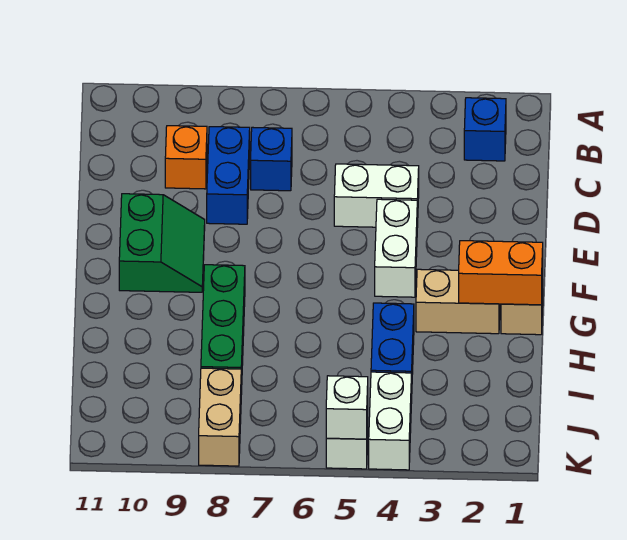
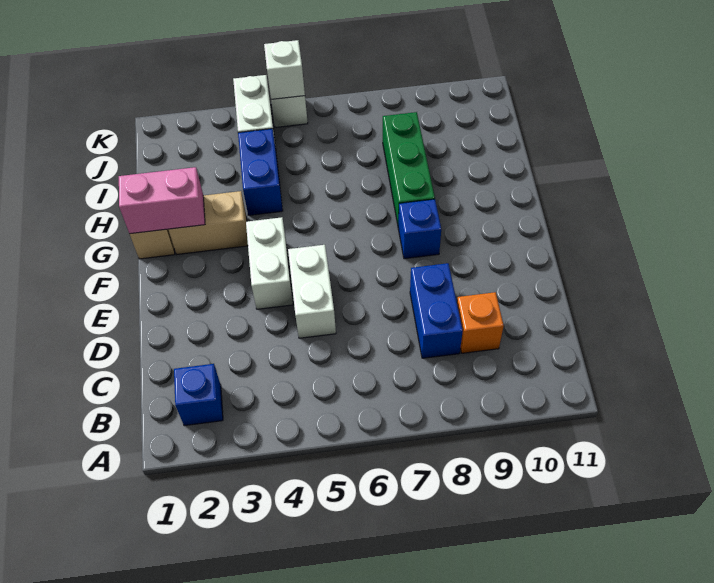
blue brick C7 level 1 -> blue brick F8 level 1
white brick D4:D5 level 1 -> white brick D5:E5 level 1
green slope E9:F10 level 1 top 10 -> none
orange brick G1:G2 level 2 -> pink brick G1:G2 level 2
tan brick J8:K8 level 1 -> none

